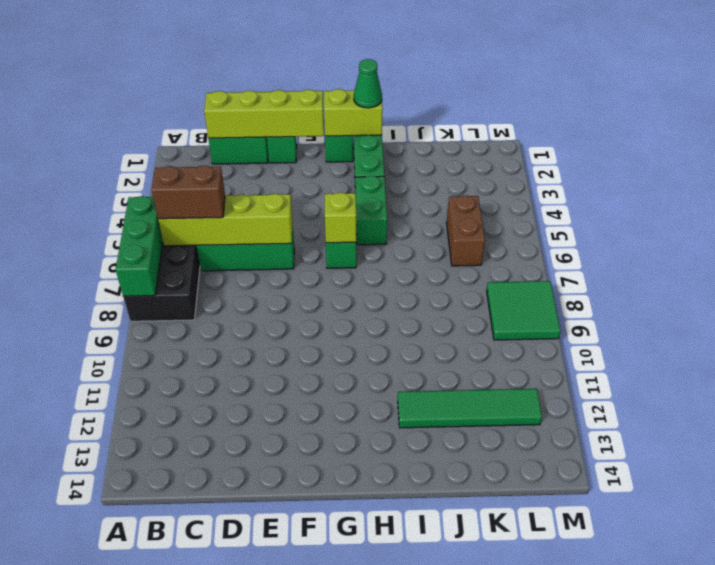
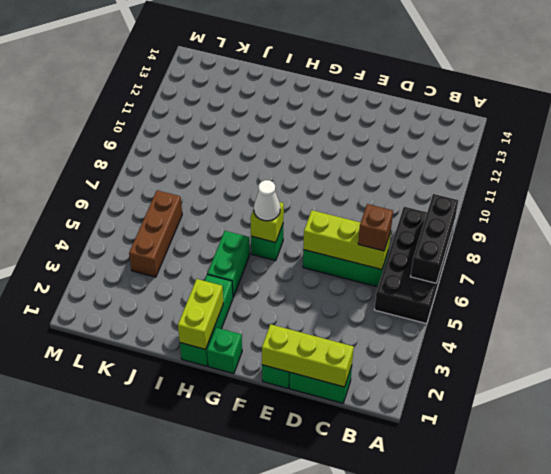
green brick A6:A8 level 2 -> black brick A6:A8 level 2
lime brick B6:E6 level 2 -> lime brick C6:E6 level 2
brown brick B6:C6 level 3 -> brown brick C6 level 3
lime brick C1:F1 level 2 -> lime brick C1:E1 level 2
lime brick G1:H1 level 2 -> lime brick H1:H2 level 2
none -> white cone G6 level 3
green cone H1 level 3 -> none
green tile I12:L12 level 1 -> none
brown brick K5:K6 level 1 -> brown brick K4:K6 level 1
green tile L8:M9 level 1 -> none

